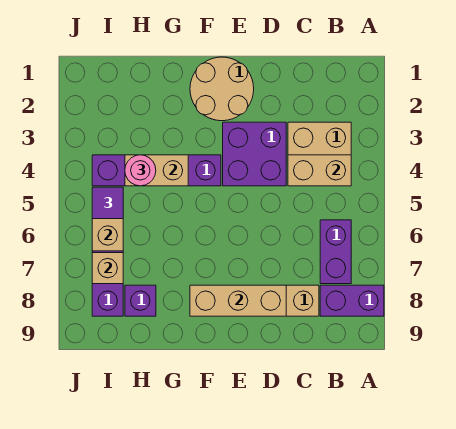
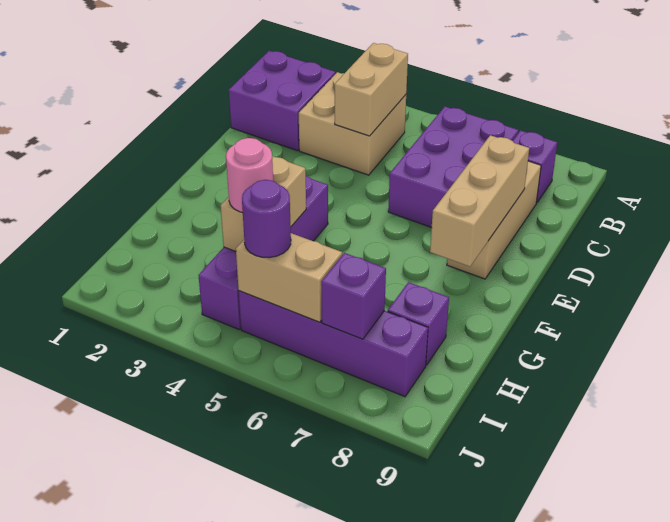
purple brick A8:B8 level 1 -> purple brick B8 level 1
purple brick B6:B7 level 1 -> purple brick B6:D7 level 1
purple brick D3:E4 level 1 -> purple brick B1:C2 level 1
tan round brick E1:F2 level 1 -> none
purple tile I5 level 3 -> purple round brick I5 level 3
tan brick I7 level 2 -> purple brick I7 level 2

